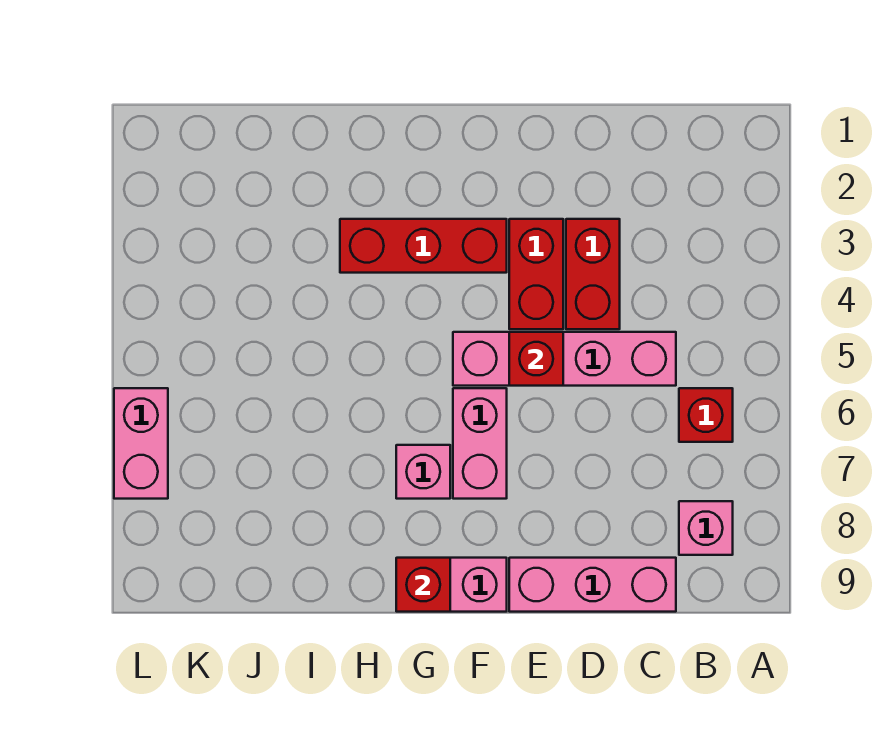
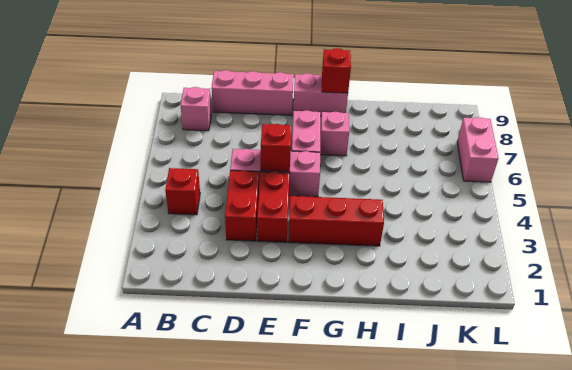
red brick B6 level 1 -> red brick B4 level 1
pink brick C5:F5 level 1 -> pink brick D5:F5 level 1

